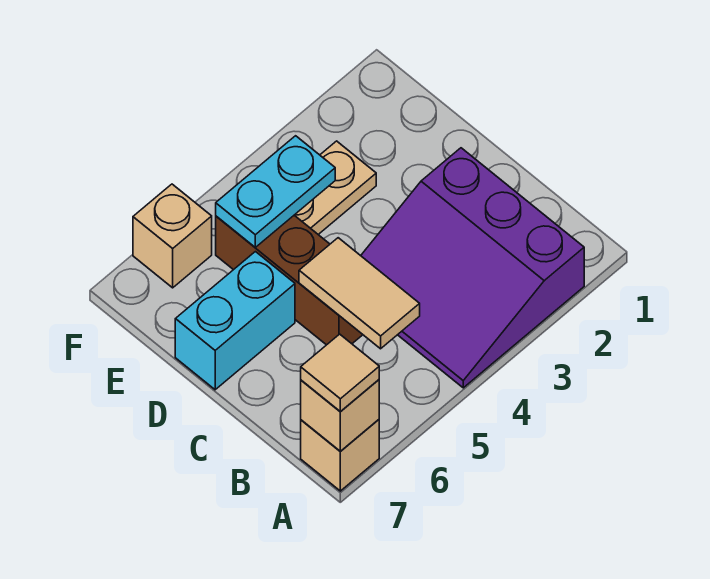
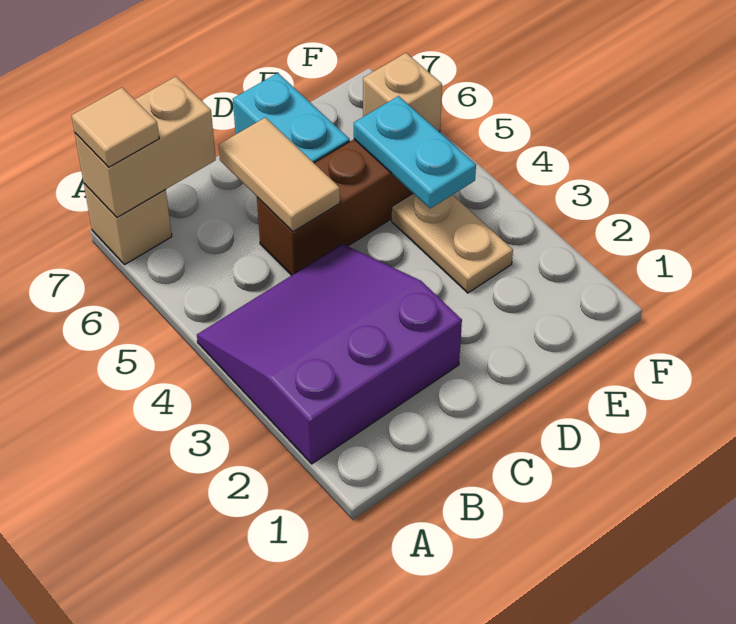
tan brick A7 level 2 -> tan brick A7:B7 level 2
tan tile B5:C5 level 2 -> tan tile C5:C6 level 2

